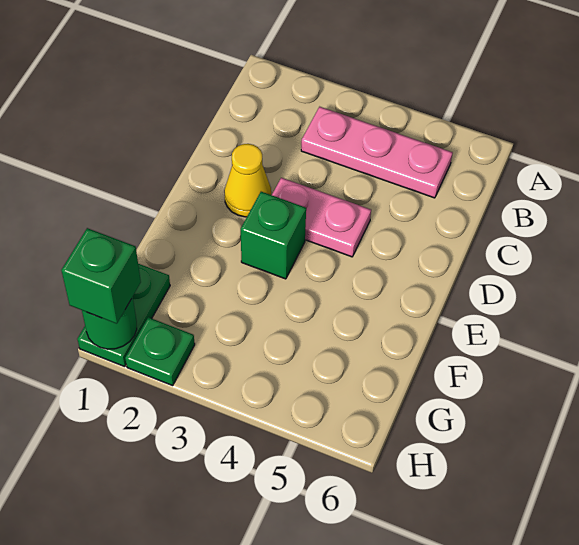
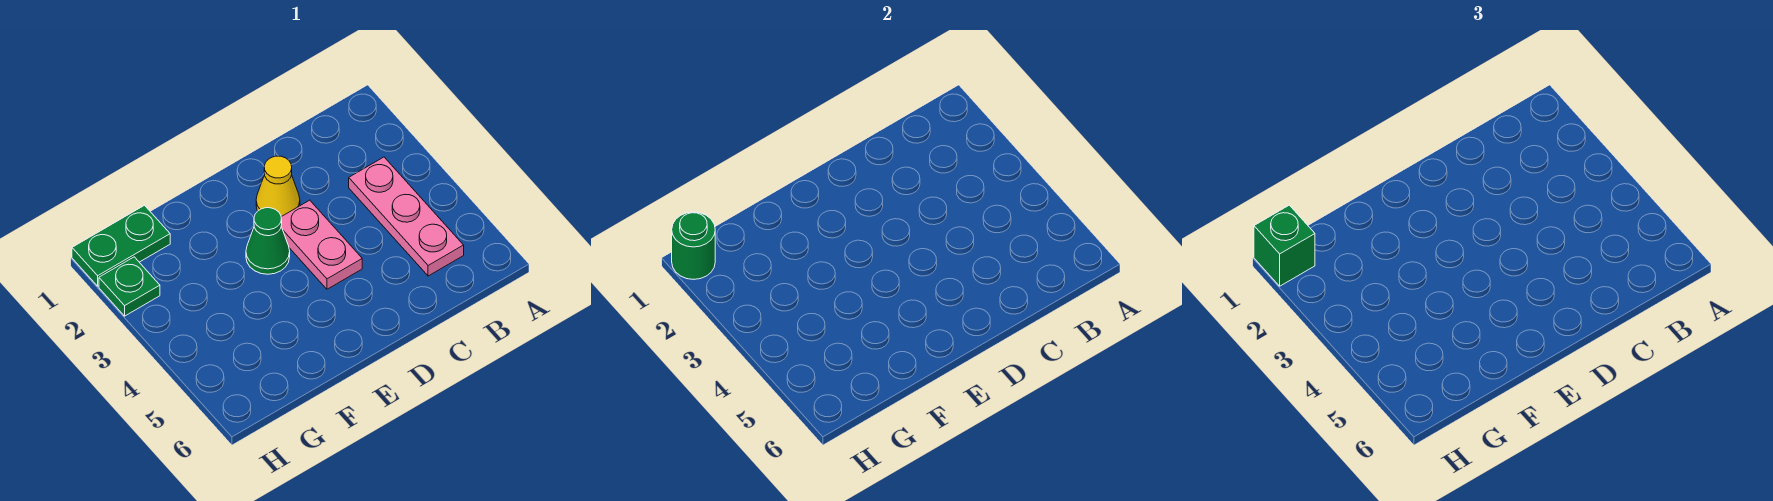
green brick E3 level 1 -> green cone E3 level 1

